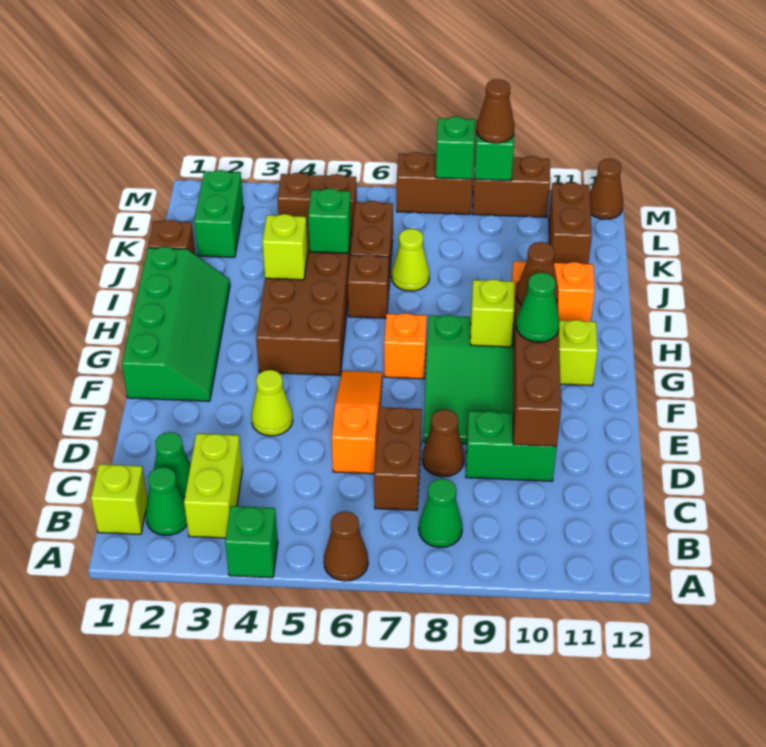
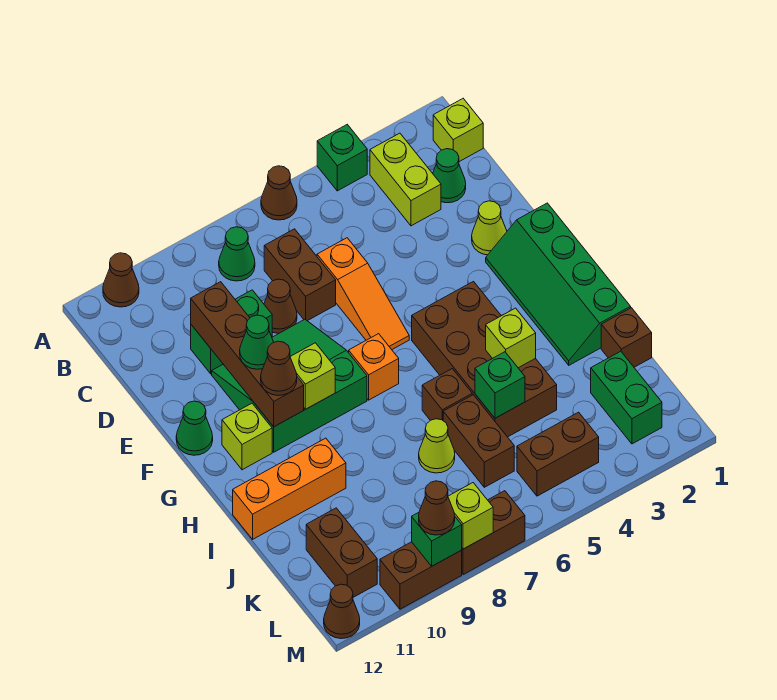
none -> brown cone A11 level 1
green cone B2 level 1 -> green cone F12 level 1
lime cone E4 level 1 -> lime cone E2 level 1
orange brick I10:I11 level 1 -> orange brick I10:I12 level 1
green brick M8 level 2 -> lime brick M8 level 2

